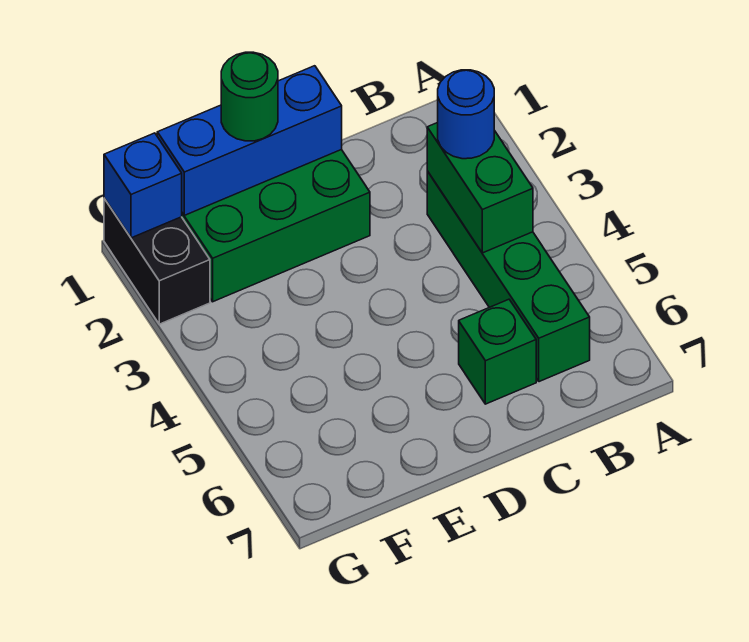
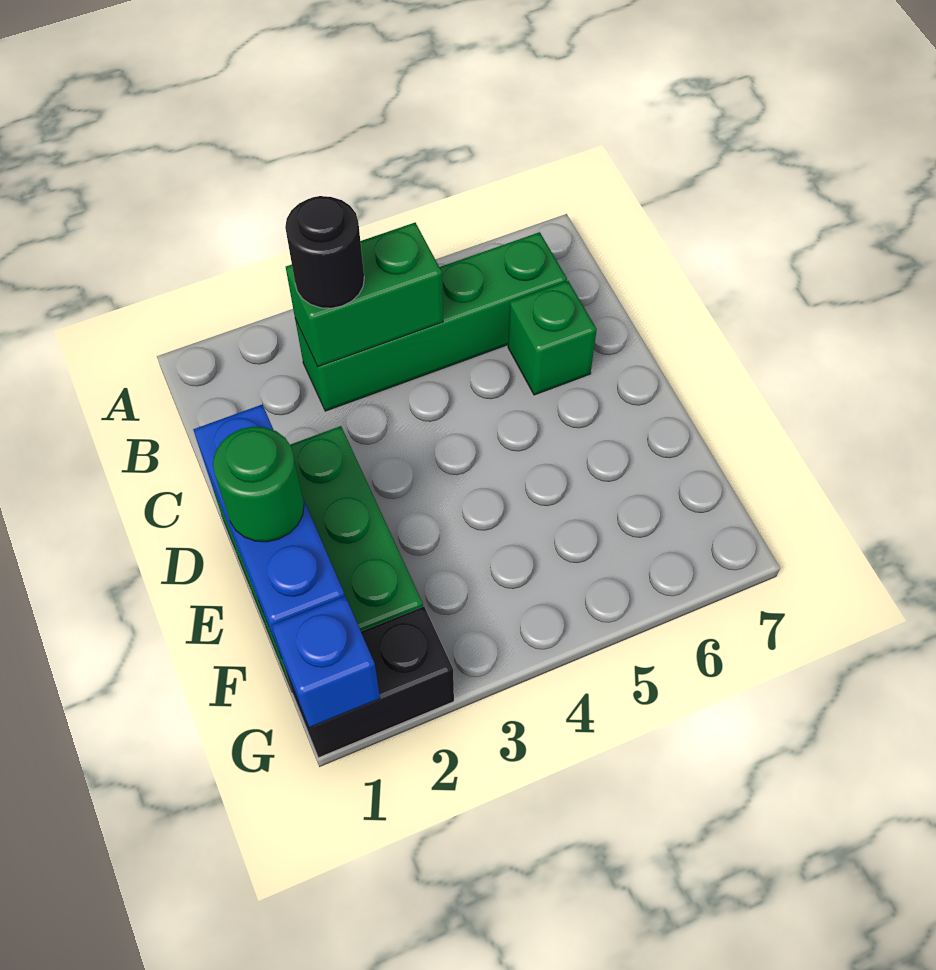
blue round brick B3 level 3 -> black round brick B3 level 3

